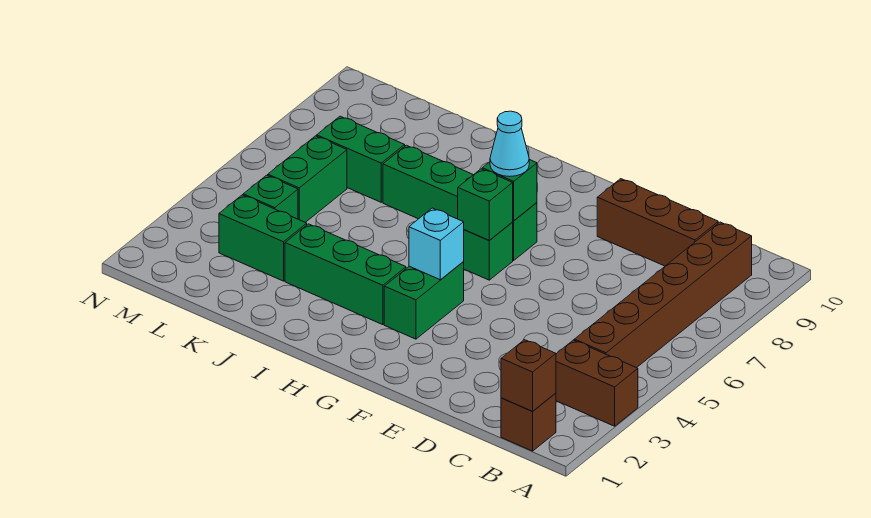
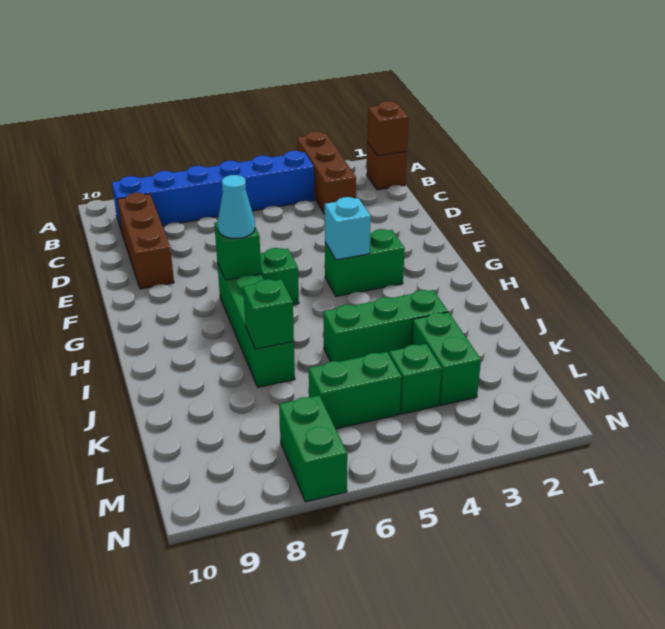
brown brick A3:B3 level 1 -> brown brick A3:C3 level 1
brown brick B4:B9 level 1 -> blue brick B4:B9 level 1
green brick G6 level 2 -> green brick J7 level 2
green brick H3:J3 level 1 -> green brick J3:J5 level 1
green brick K7:L7 level 1 -> green brick M7:N7 level 1

